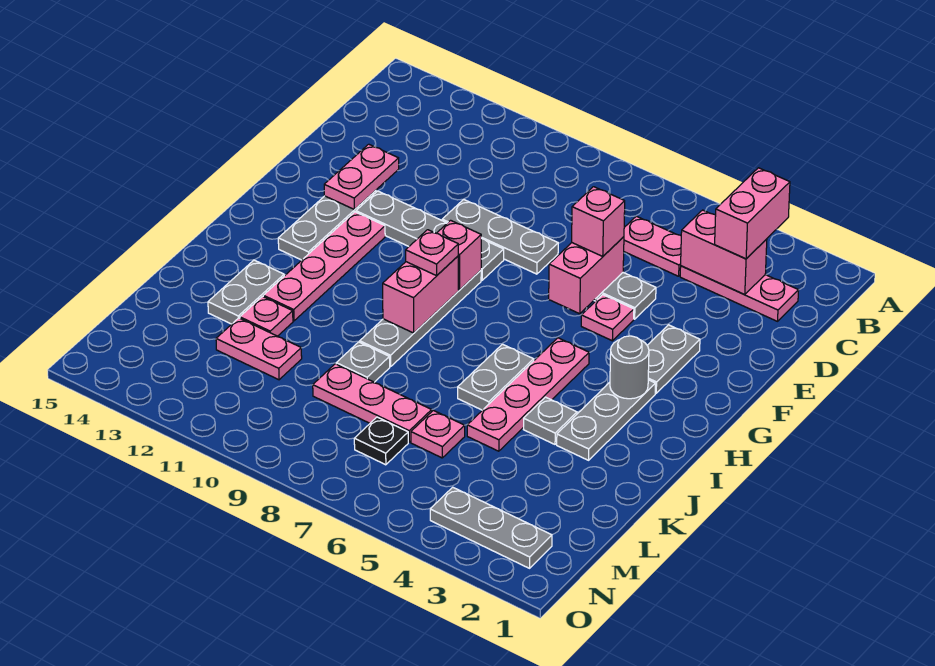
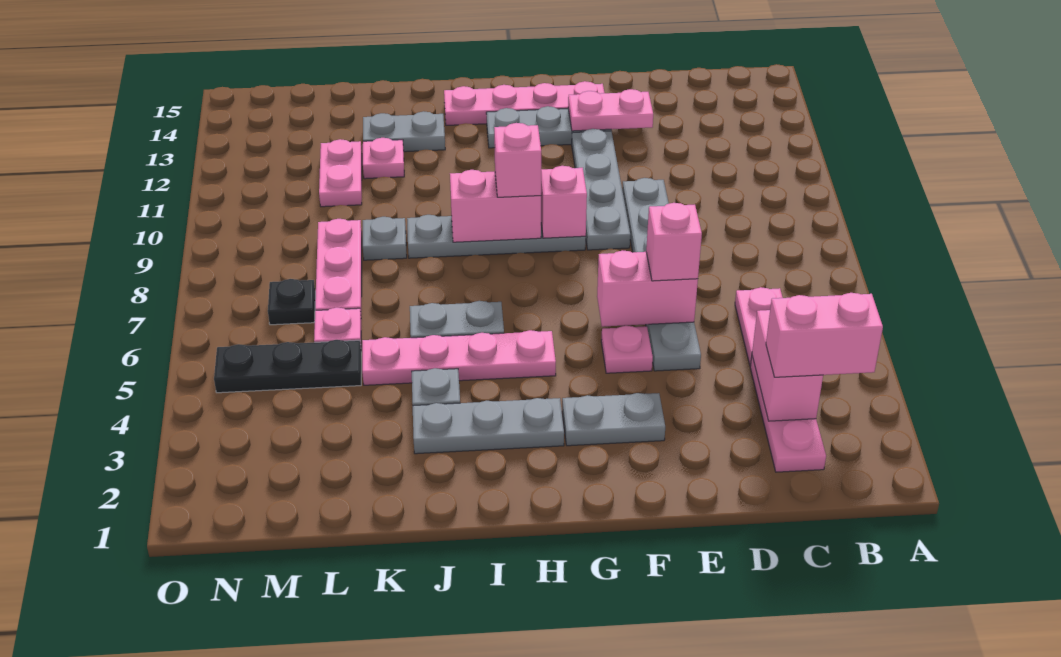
pink plate G12:J12 level 1 -> pink plate F14:I14 level 1
grey round brick H3 level 2 -> none
pink plate H9 level 3 -> pink brick H9 level 3
none -> black plate L5:N5 level 1
grey plate N2:N4 level 1 -> none

